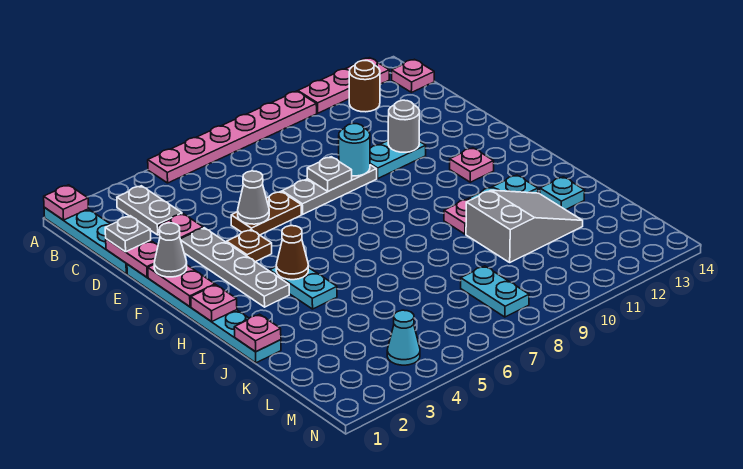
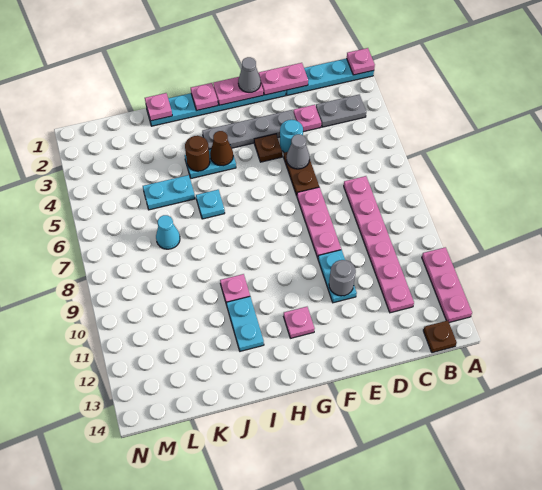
pink plate A5:A10 level 1 -> pink plate C7:C12 level 1
brown round brick B12 level 1 -> brown round brick I4 level 2
pink plate B14 level 1 -> brown plate B14 level 1
grey plate D1 level 3 -> none
grey plate E7:E9 level 1 -> pink plate E7:E9 level 1
grey plate E8 level 2 -> none
cyan round brick E9 level 2 -> cyan round brick E4 level 1
grey slope J10:K12 level 1 top 10 -> none
cyan plate J13 level 1 -> cyan plate I6 level 1
cyan plate L8:M8 level 1 -> cyan plate J5:K5 level 1
cyan cone M4 level 1 -> cyan cone K7 level 1

